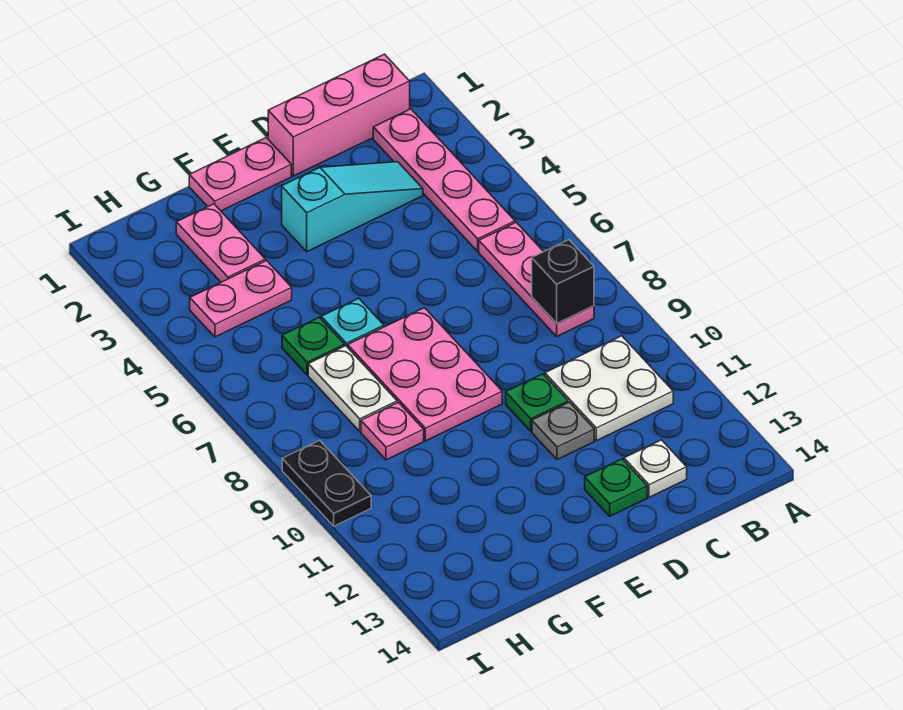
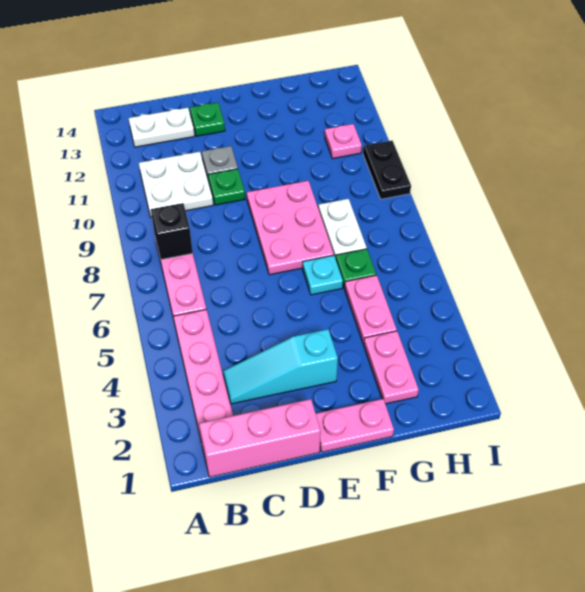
white plate C13 level 1 -> white plate B13:C13 level 1
pink plate G4:H4 level 1 -> pink plate G4:G5 level 1
pink plate G9 level 1 -> pink plate H11 level 1

